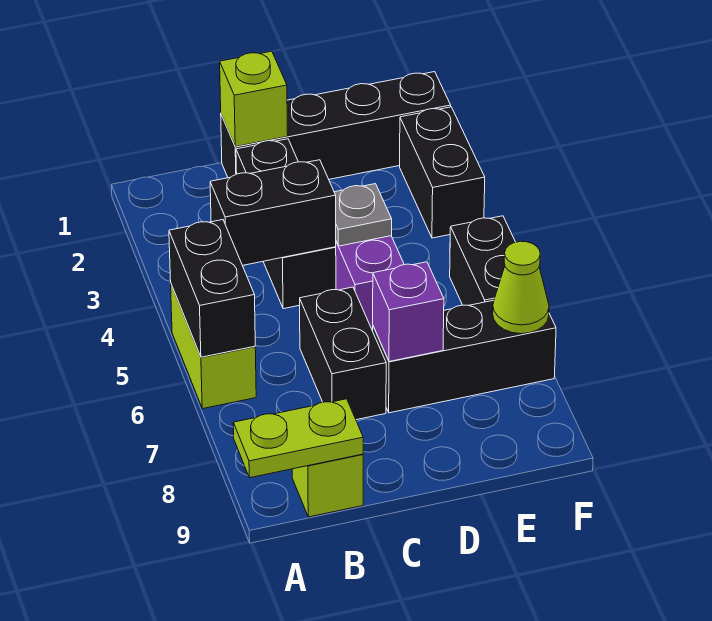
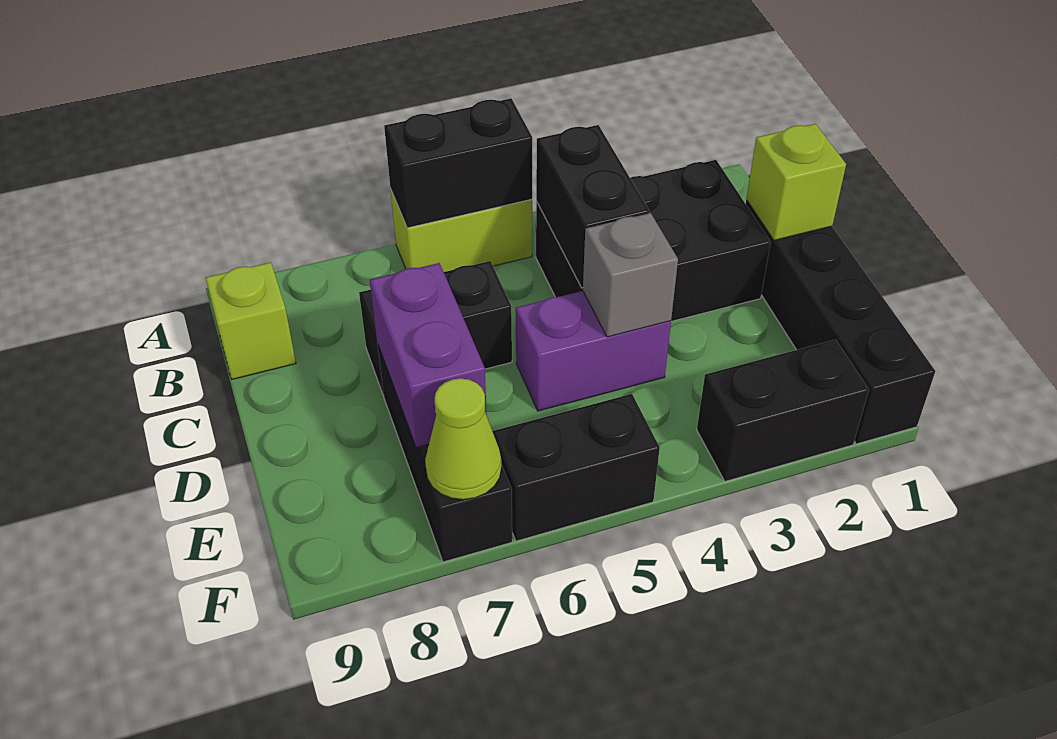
lime plate A9:B9 level 2 -> none
black brick C2:C4 level 1 -> black brick B2:C4 level 1
grey plate D4 level 2 -> grey brick D4 level 2
purple brick D7 level 2 -> purple brick D7:E7 level 2

